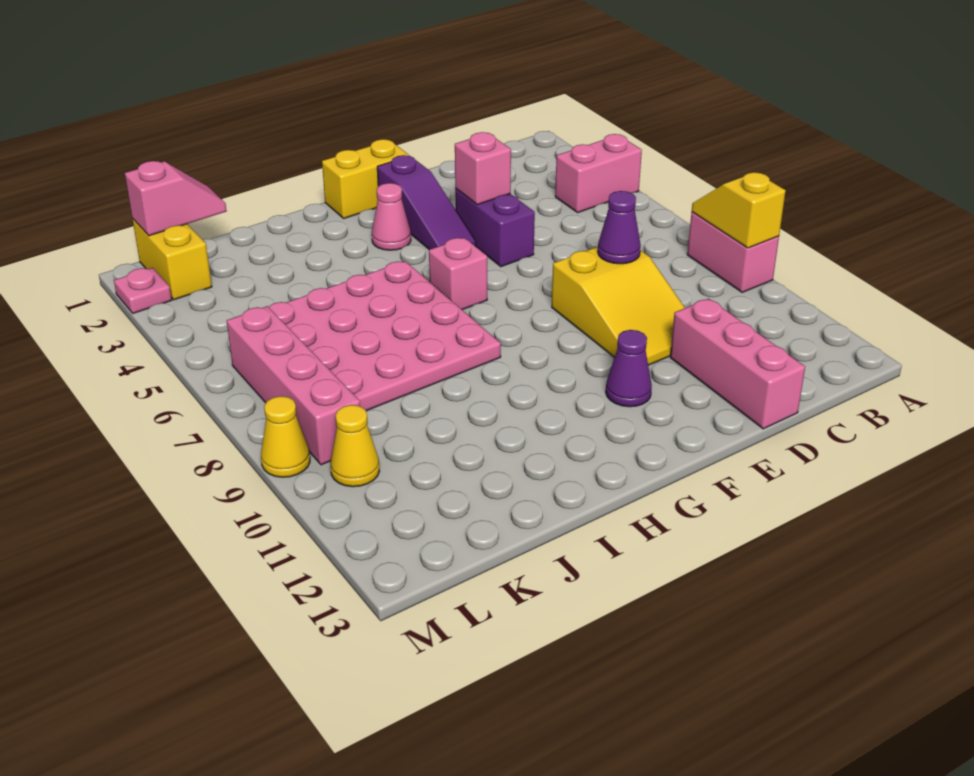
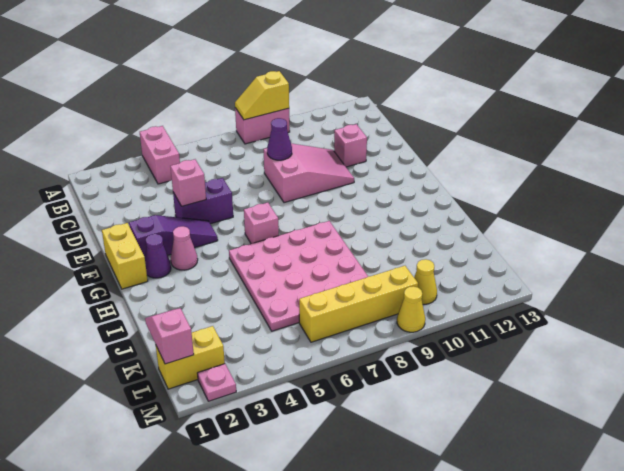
yellow slope D8:E10 level 1 top 8 -> pink slope D8:E10 level 1 top 8
pink brick D11:D13 level 1 -> pink brick D11 level 1
purple cone F11 level 1 -> purple cone G2 level 1
pink brick L6:L9 level 1 -> yellow brick L6:L9 level 1

